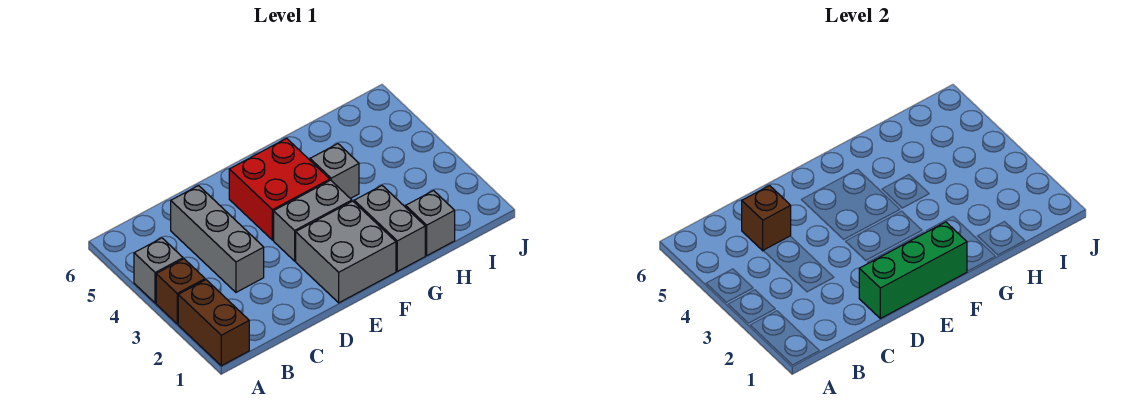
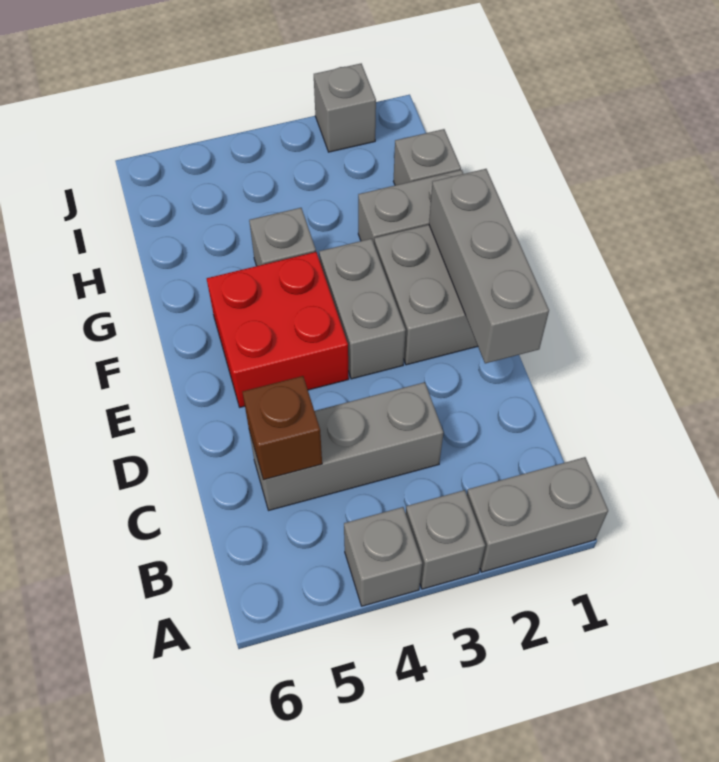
brown brick A1:A2 level 1 -> grey brick A1:A2 level 1
brown brick A3 level 1 -> grey brick A3 level 1
green brick D1:F1 level 2 -> grey brick D1:F1 level 2
none -> grey brick J2 level 1

